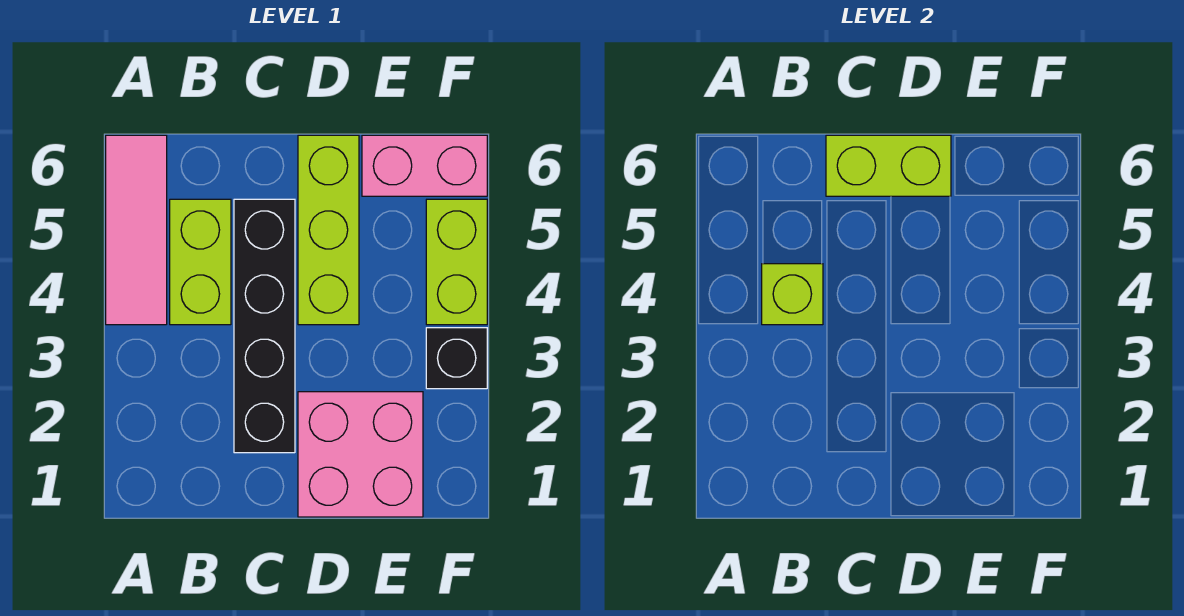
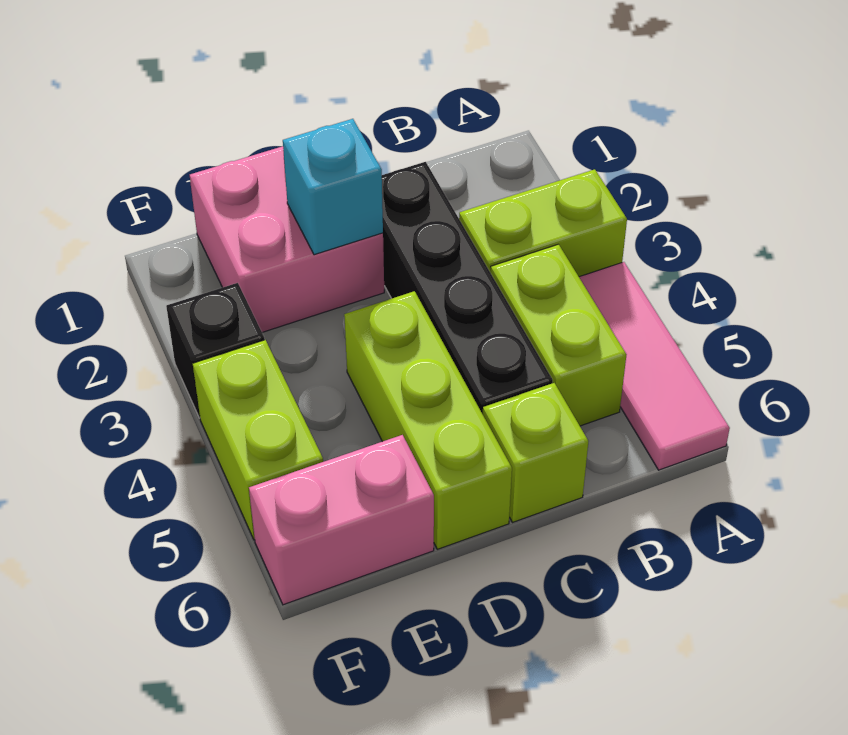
lime brick B4 level 2 -> lime brick C6 level 1
lime brick C6:D6 level 2 -> lime brick A3:B3 level 1
none -> cyan brick D2 level 2

